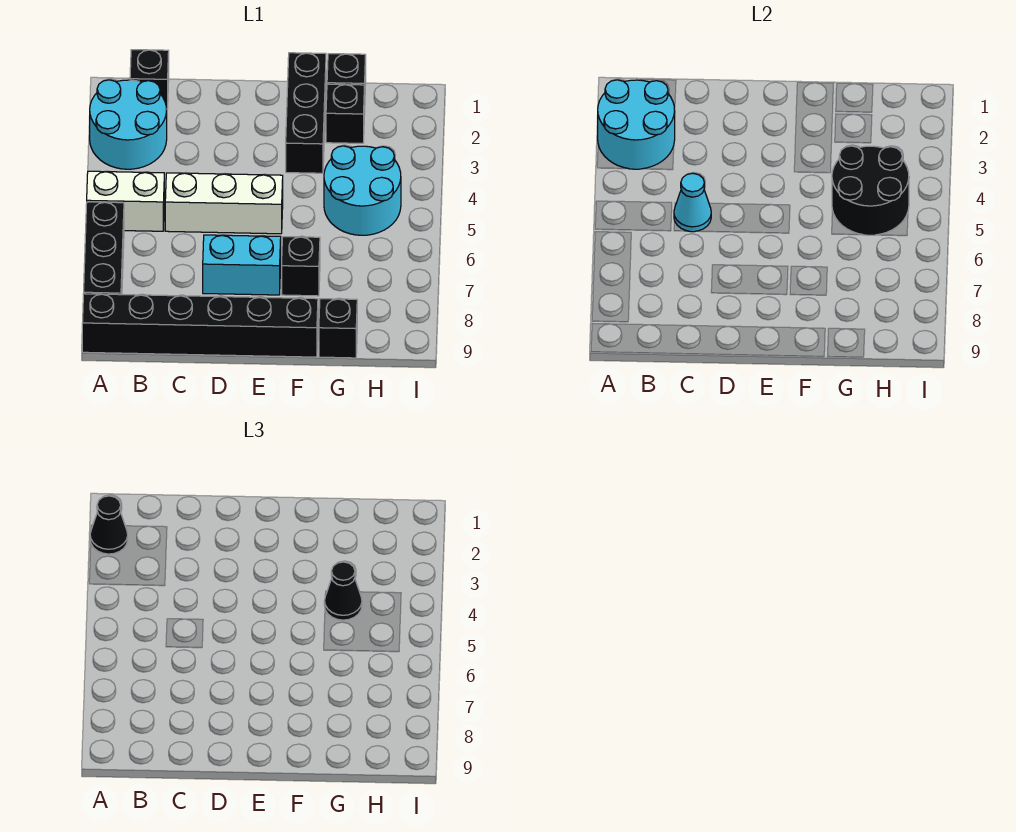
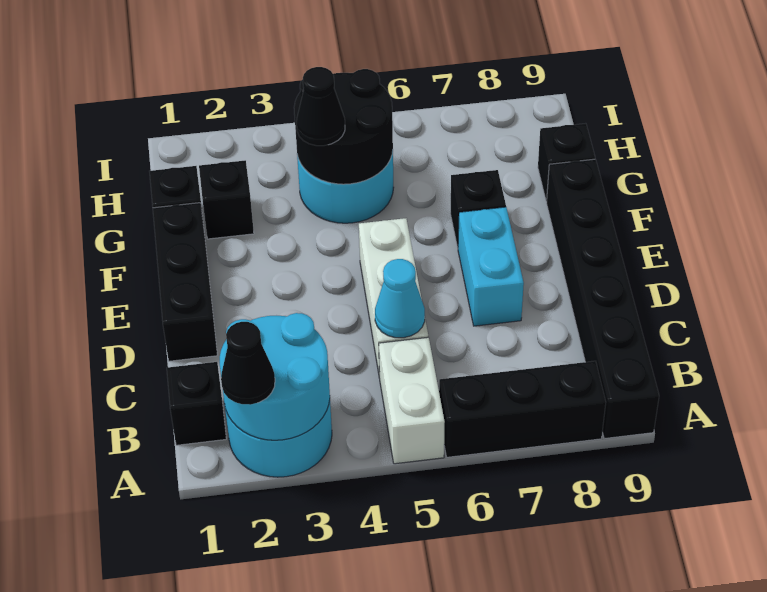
black brick F1:F3 level 1 -> black brick D1:F1 level 1

